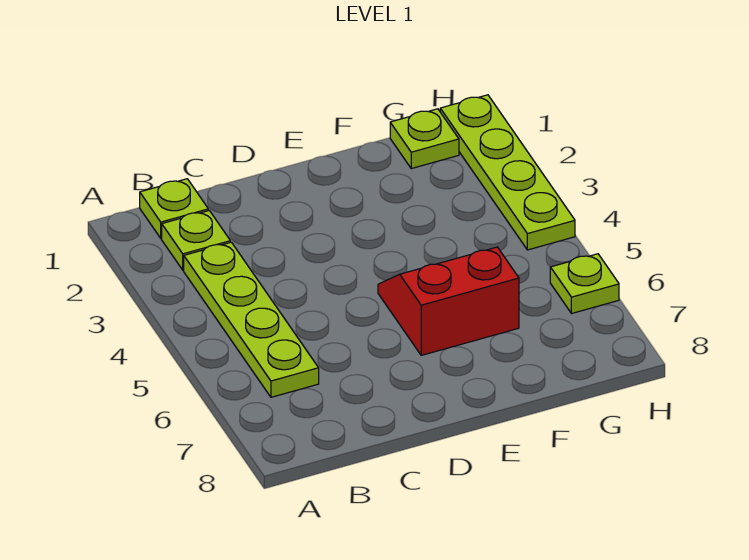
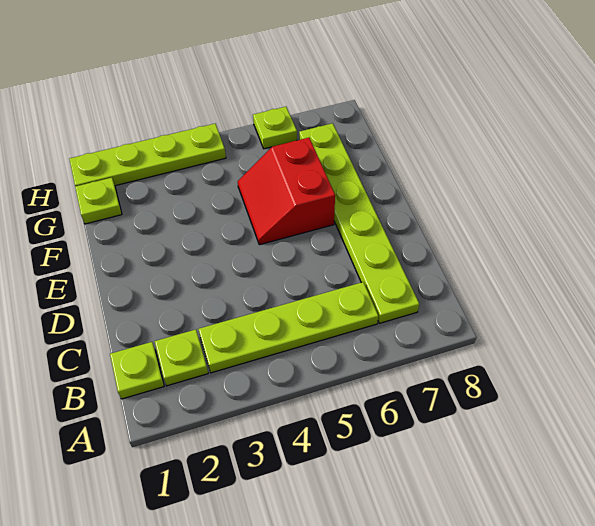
none -> lime plate B7:G7 level 1

